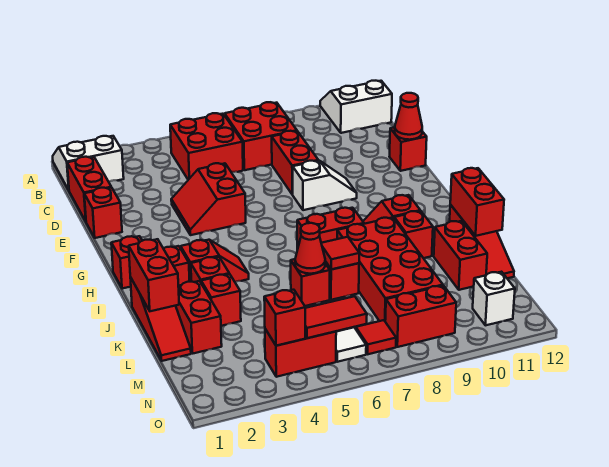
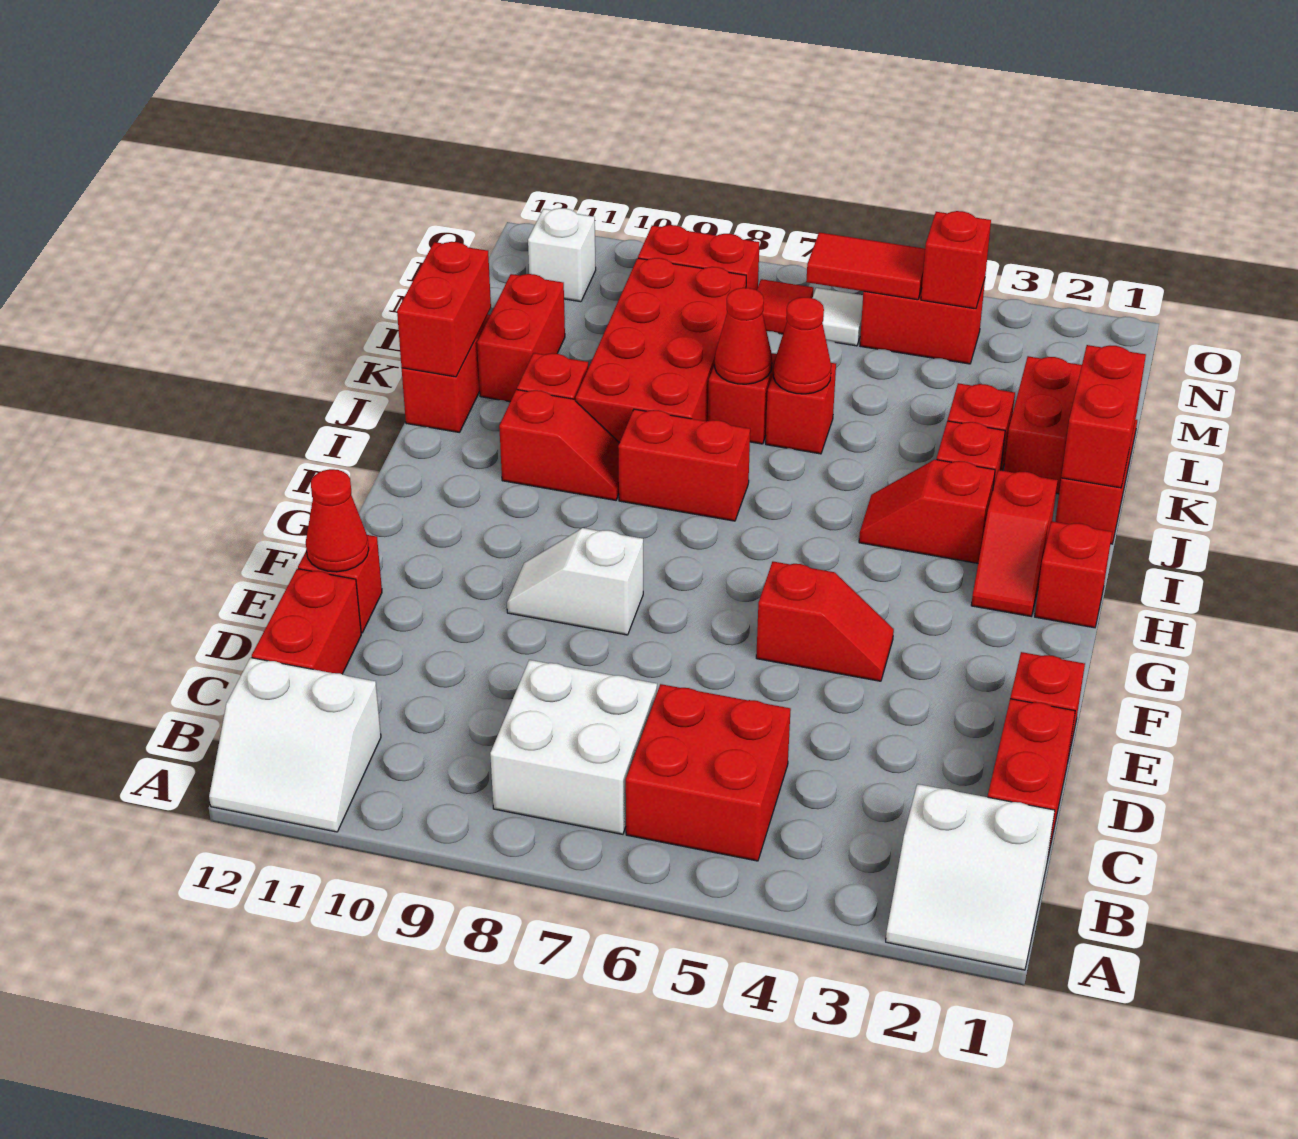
red brick B7:C8 level 1 -> white brick B7:C8 level 1
red brick D8:E8 level 1 -> red brick C12:D12 level 1
red slope E4:F5 level 1 top 5 -> red slope F4:F5 level 1 top 5
red tile K7 level 2 -> red cone K7 level 2

